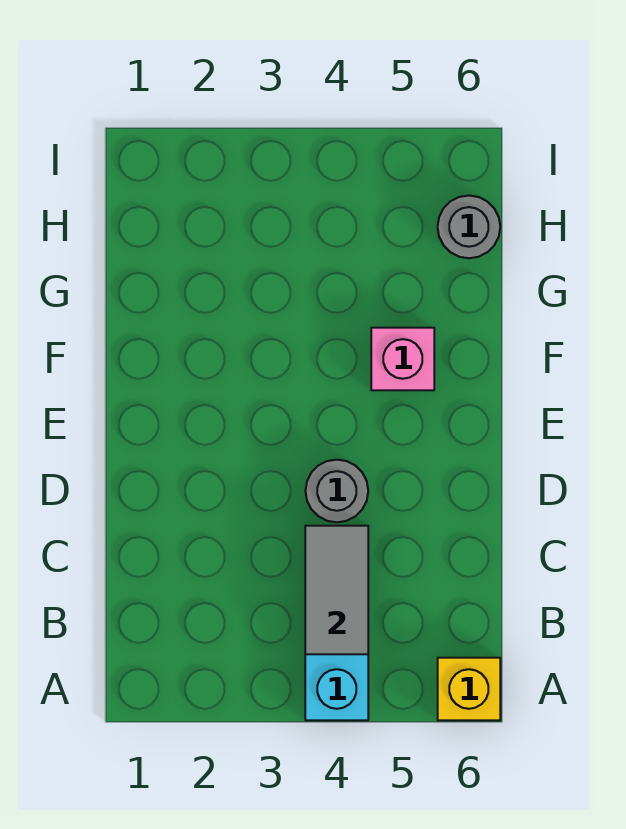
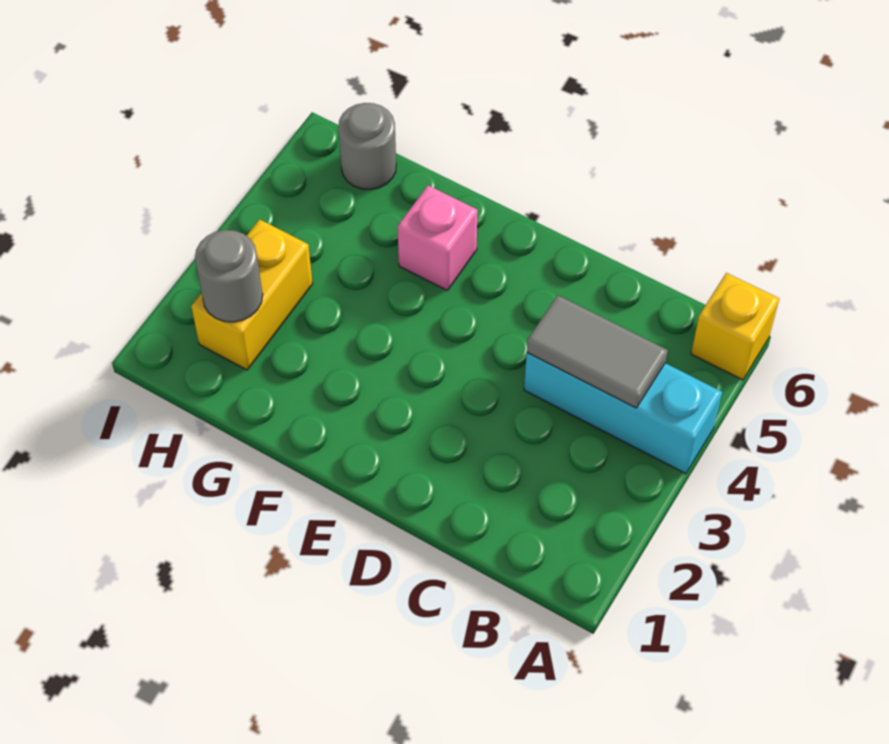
grey round brick D4 level 1 -> grey round brick H2 level 2
none -> yellow brick H2:H3 level 1

